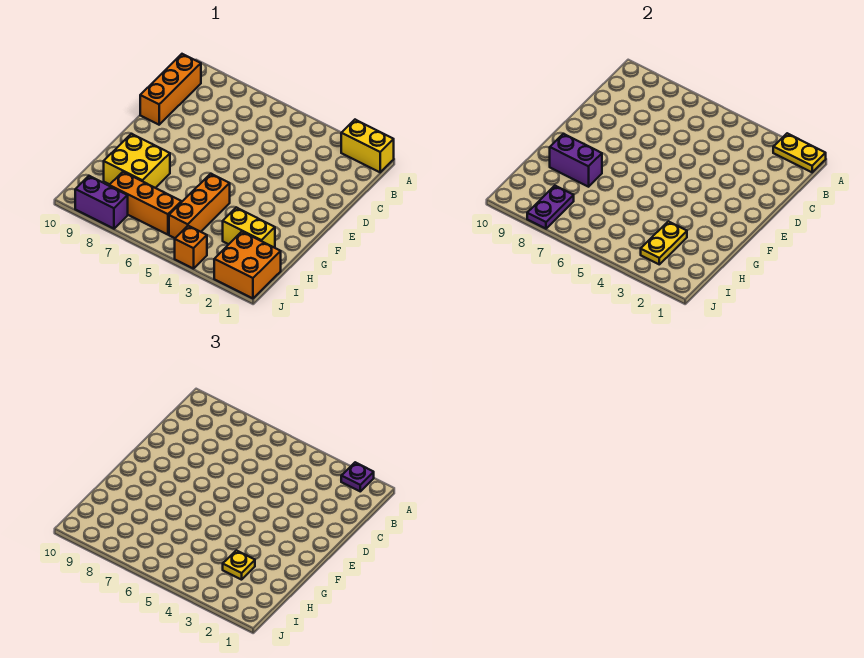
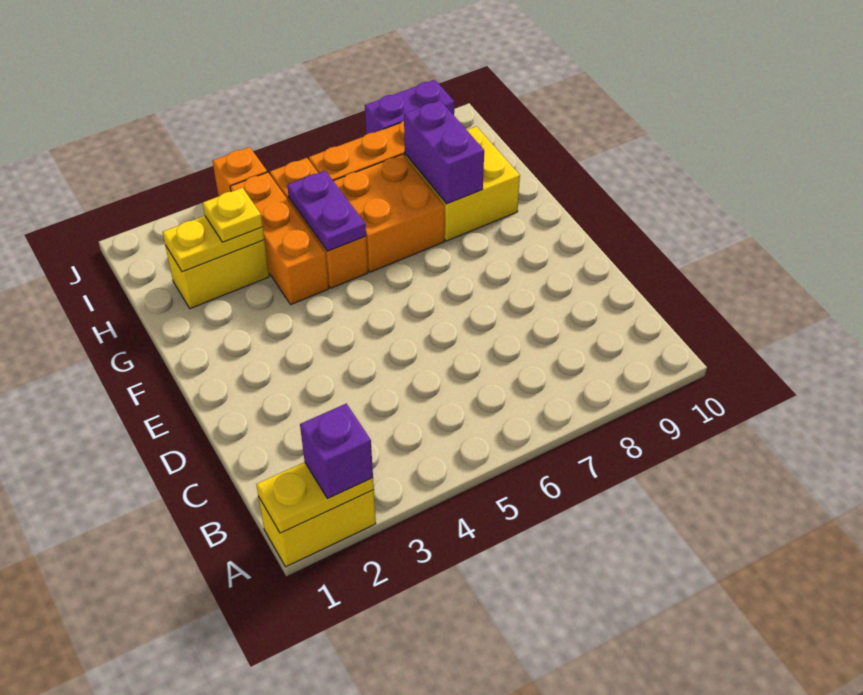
purple plate A2 level 3 -> purple brick A2 level 3
orange brick B10:D10 level 1 -> orange brick G4:I4 level 1
purple brick G8:G9 level 2 -> purple brick G8:H8 level 2
yellow plate H3:I3 level 2 -> yellow plate H2:H3 level 2
orange brick I1:J2 level 1 -> orange brick G6:H7 level 1
purple plate I8:J8 level 2 -> purple plate G5:H5 level 2

